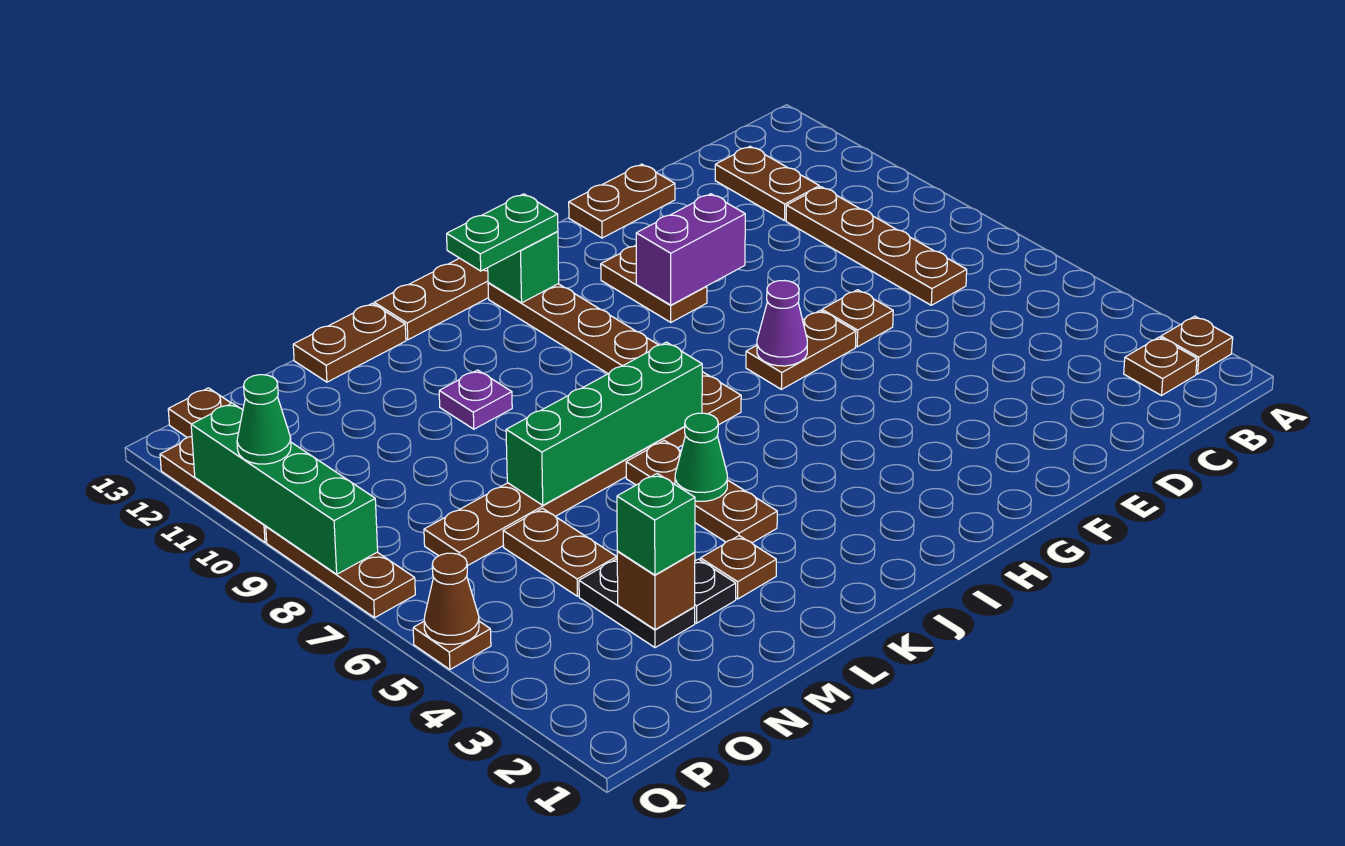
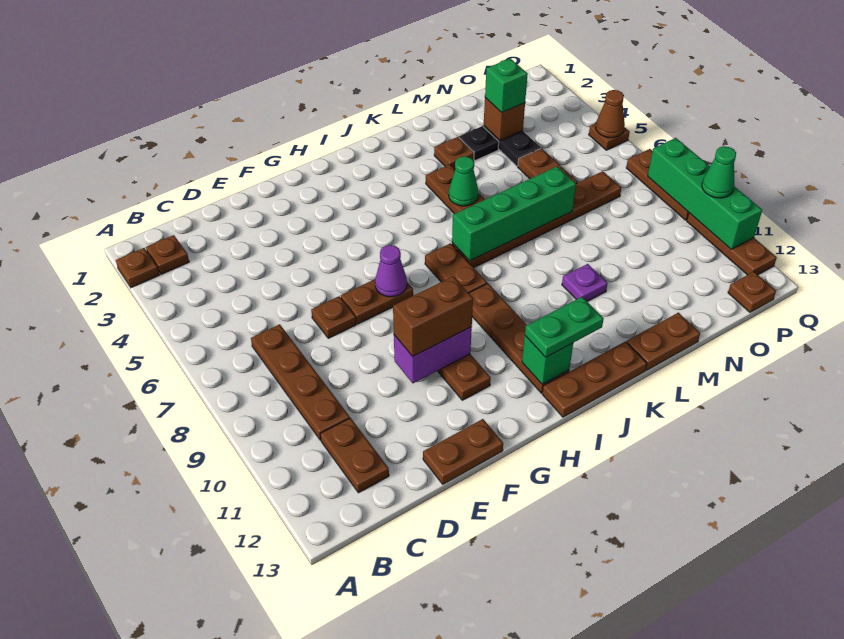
none -> brown brick F10:G10 level 3

